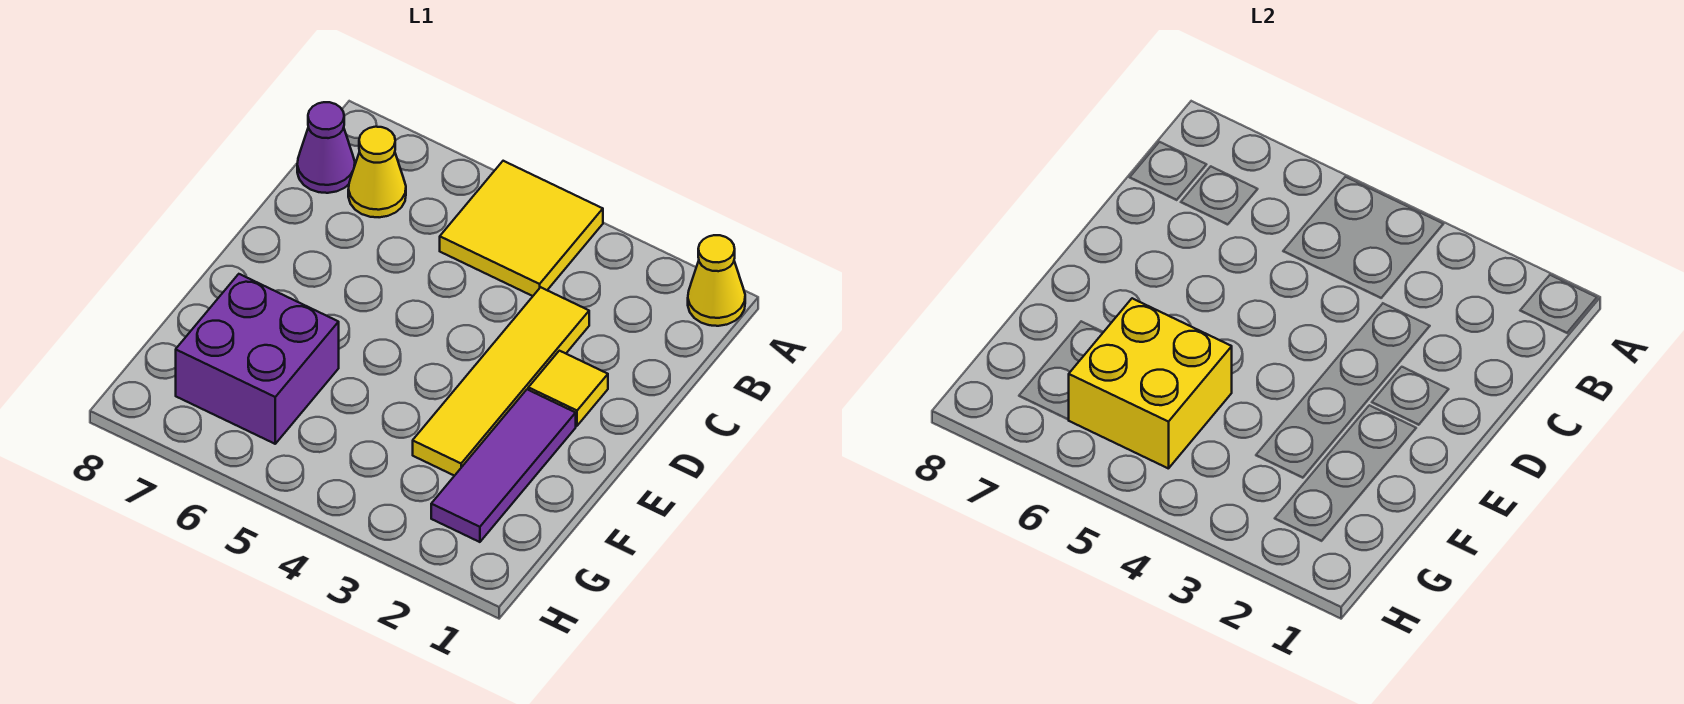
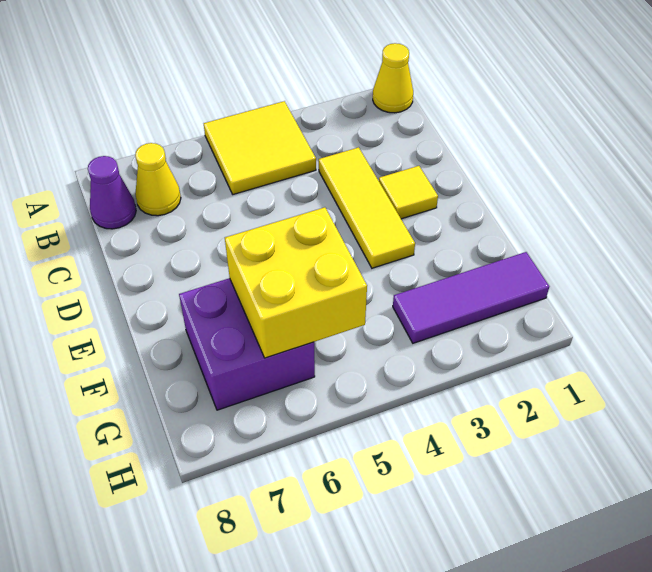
yellow tile C3:F3 level 1 -> yellow tile C3:E3 level 1
purple tile E2:G2 level 1 -> purple tile G1:G3 level 1

